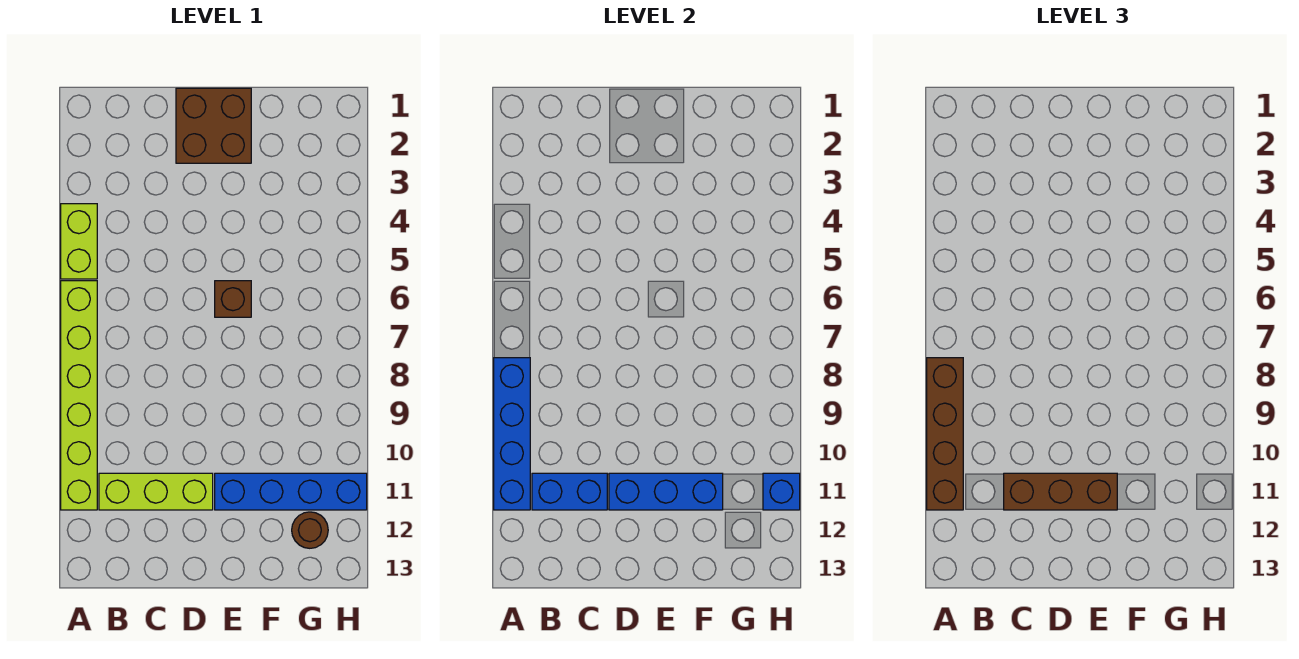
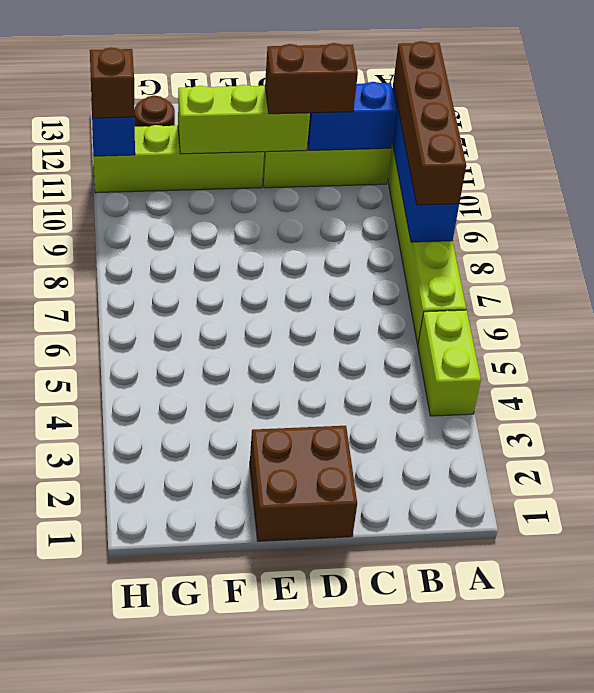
brown brick C11:E11 level 3 -> brown brick C11:D11 level 3
blue brick D11:F11 level 2 -> lime brick D11:F11 level 2
brown brick E6 level 1 -> brown brick H11 level 3
blue brick E11:H11 level 1 -> lime brick E11:H11 level 1

